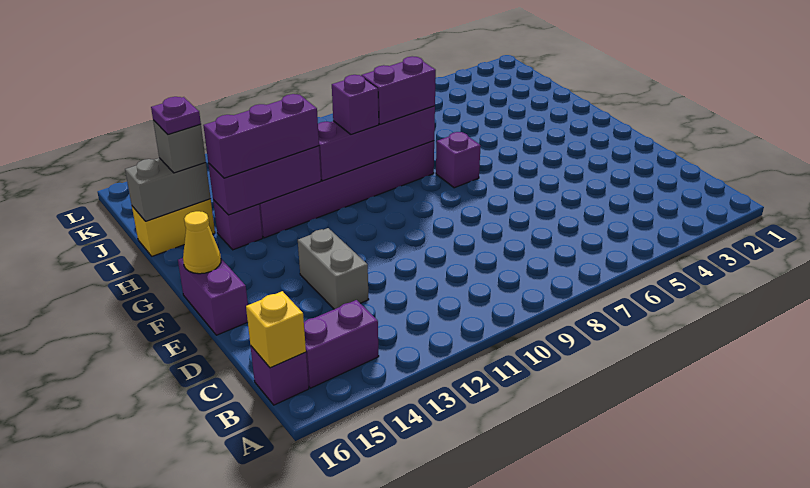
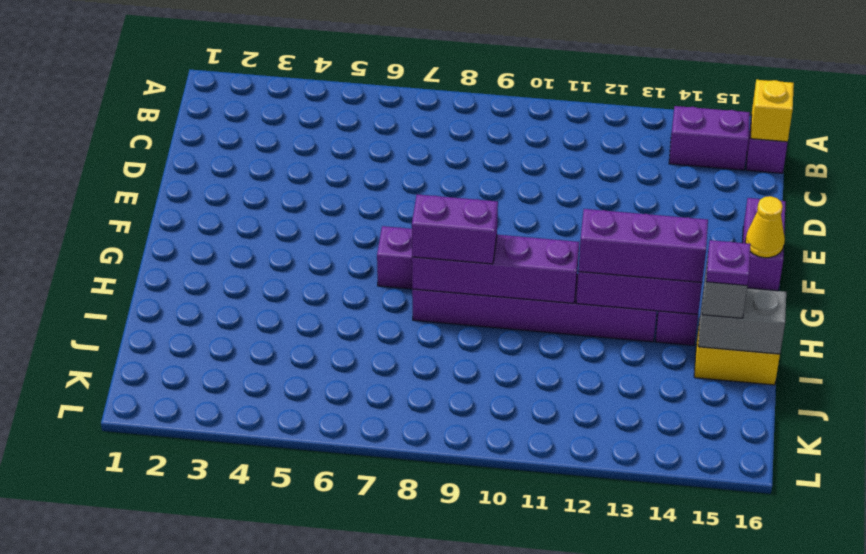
grey brick D13:E13 level 1 -> none
purple brick H10 level 3 -> none

